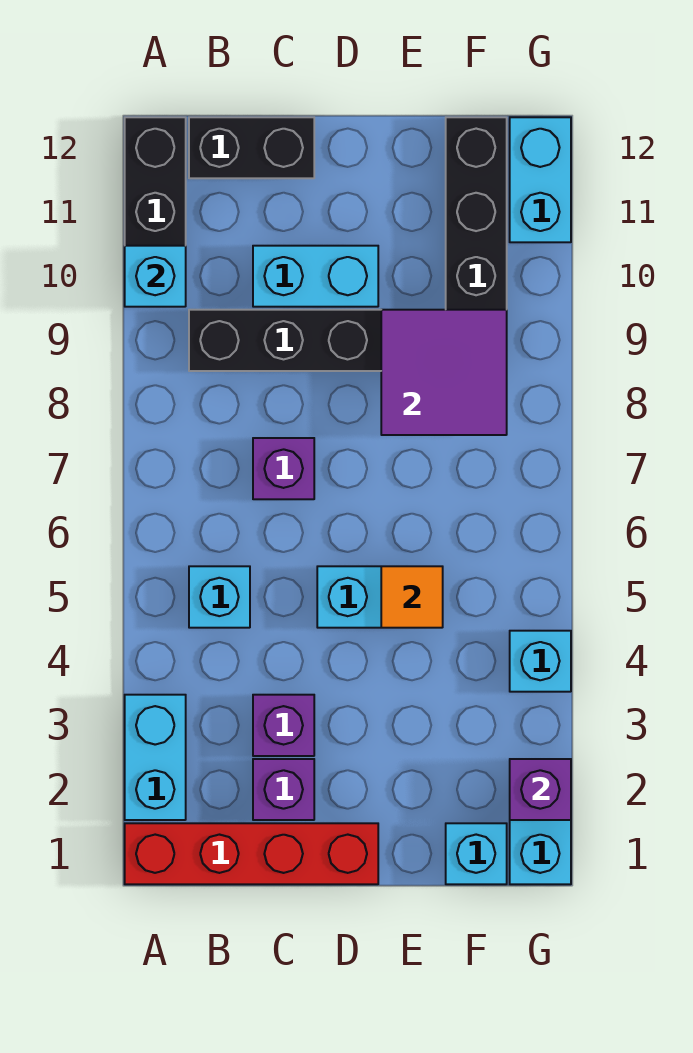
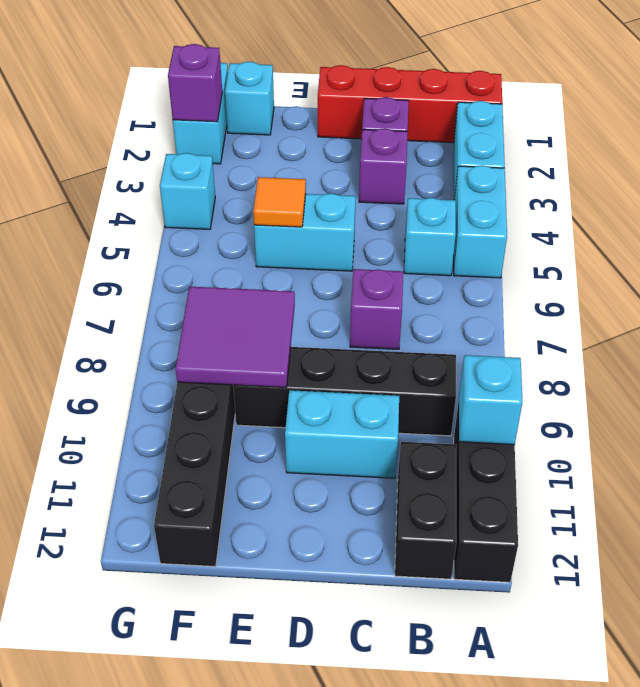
black brick B12:C12 level 1 -> black brick B11:B12 level 1
cyan brick G11:G12 level 1 -> cyan brick A4:A5 level 1

